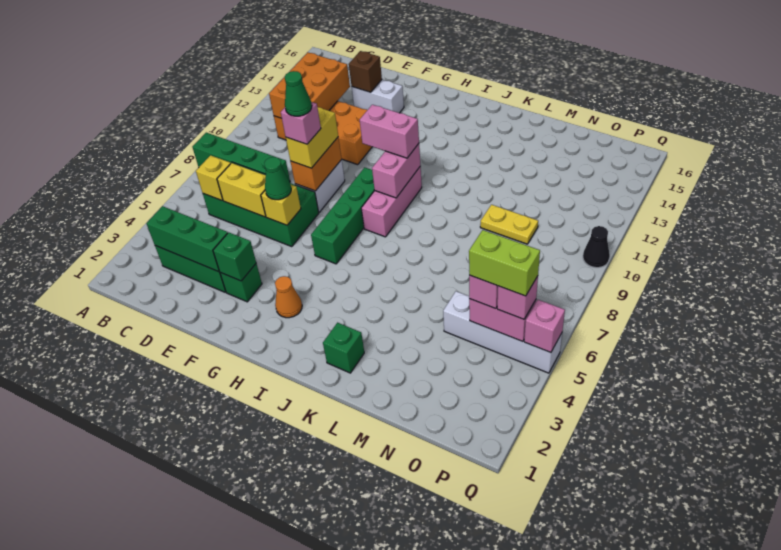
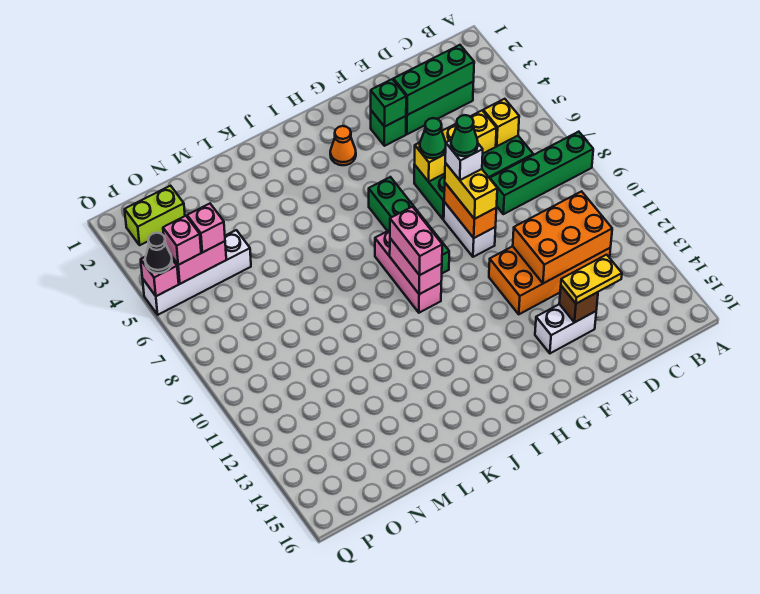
orange brick C11:D13 level 2 -> orange brick C11:E12 level 2
pink brick F8 level 4 -> white brick F8 level 4
pink brick H10:I10 level 3 -> pink brick I9:I10 level 3
green brick K2 level 1 -> none
yellow plate M10:N10 level 1 -> yellow plate D14:E14 level 3
lime brick O5:P5 level 4 -> lime brick O2:P2 level 1
black cone Q10 level 1 -> black cone Q5 level 3

